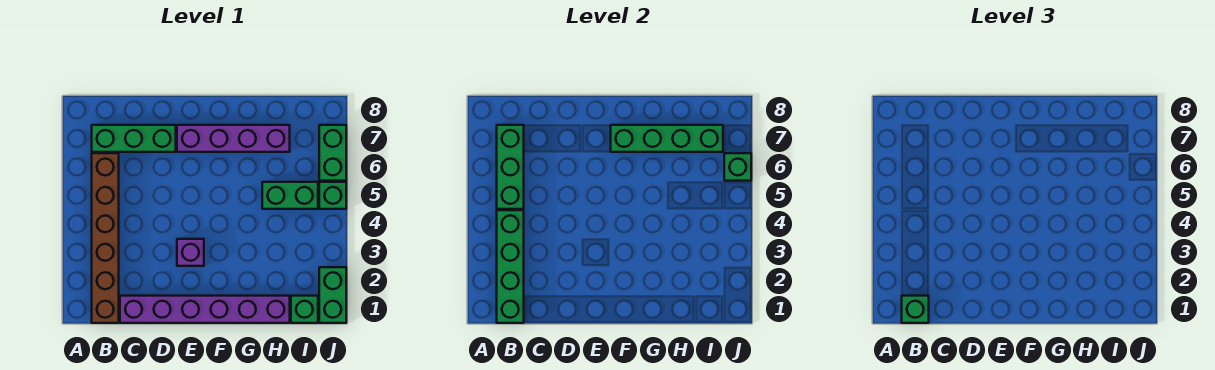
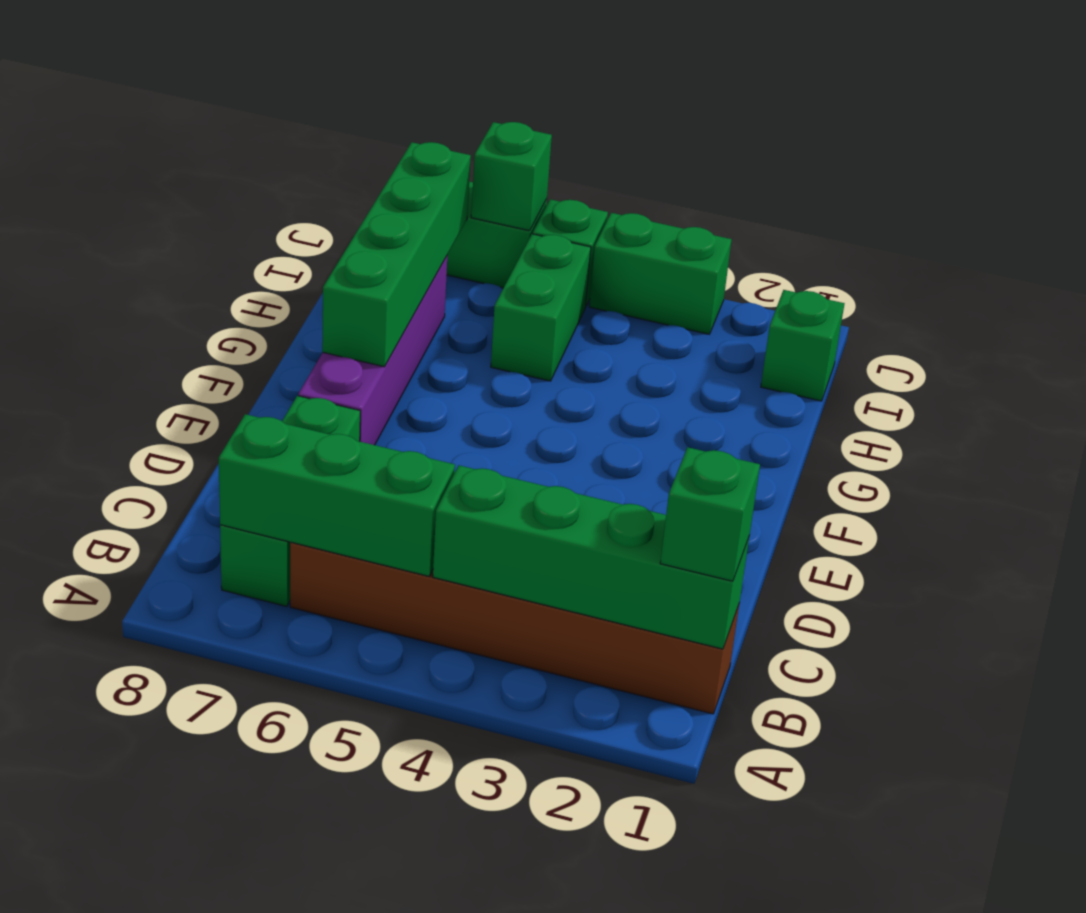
purple brick C1:H1 level 1 -> none
purple brick E3 level 1 -> none
green brick J1:J2 level 1 -> green brick J3:J4 level 1

